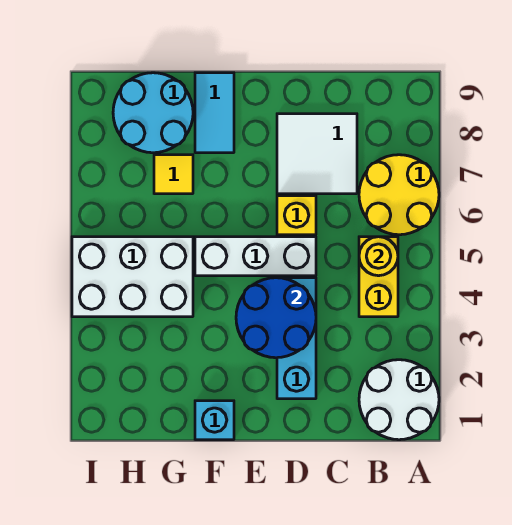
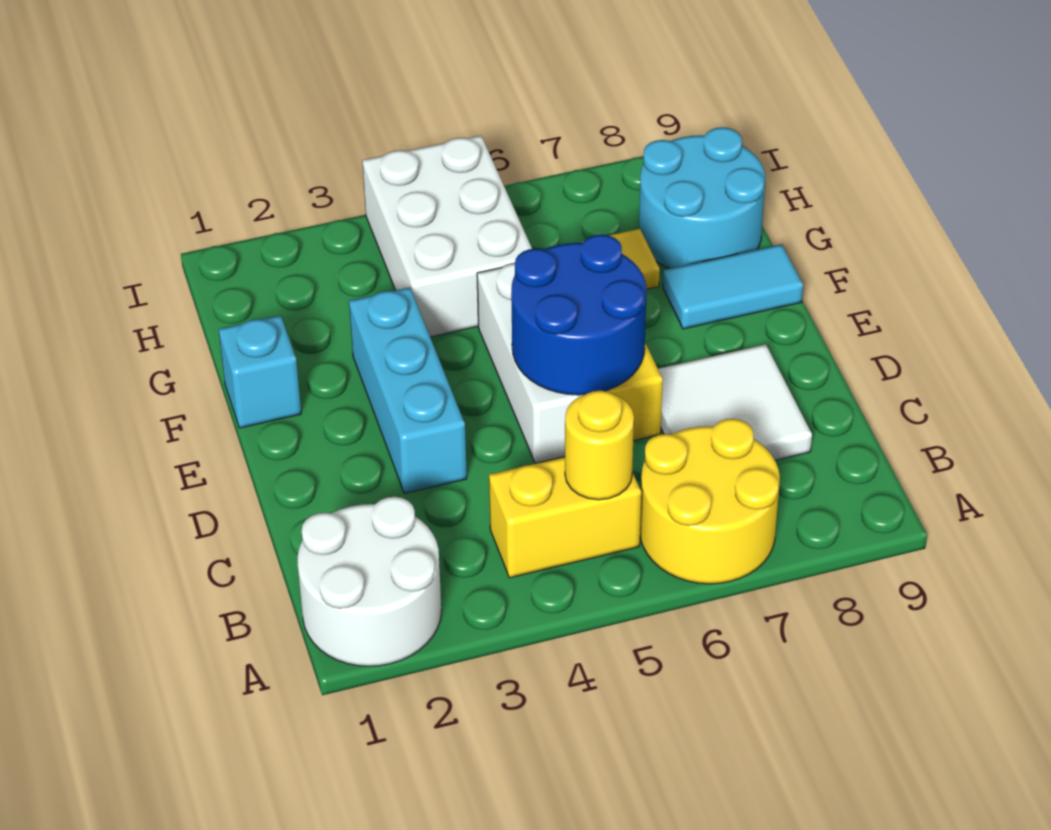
cyan brick D2:D4 level 1 -> cyan brick D3:F3 level 1
blue round brick D3:E4 level 2 -> blue round brick D5:E6 level 2

